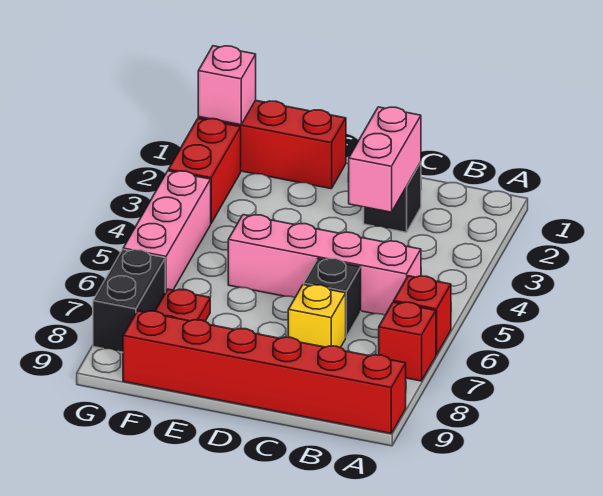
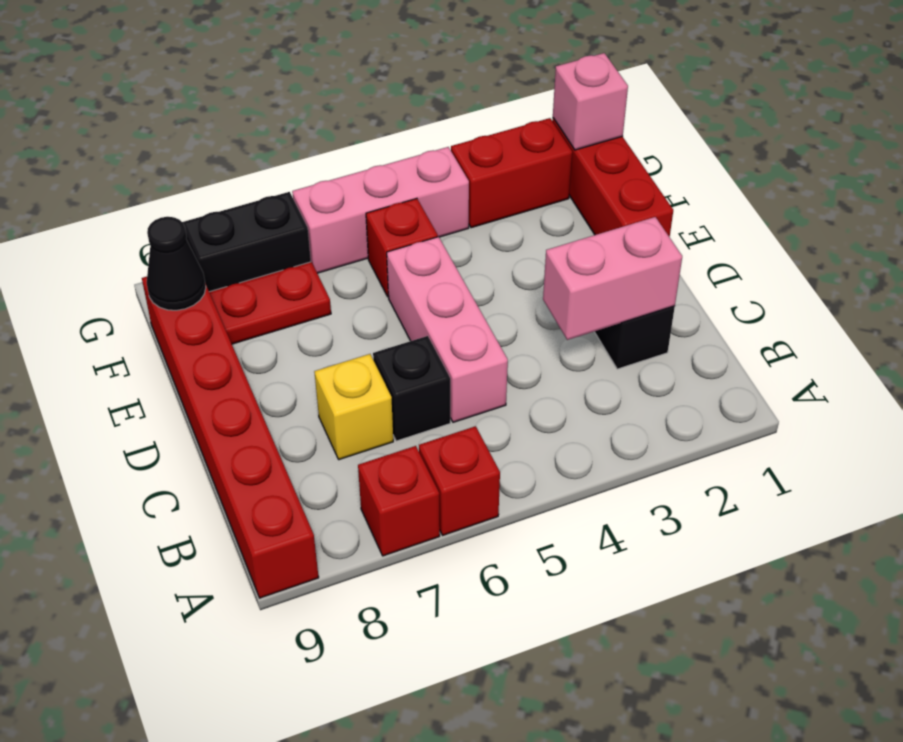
pink brick B5:E5 level 1 -> pink brick C5:E5 level 1
none -> red brick F5 level 1
none -> black cone F9 level 2

